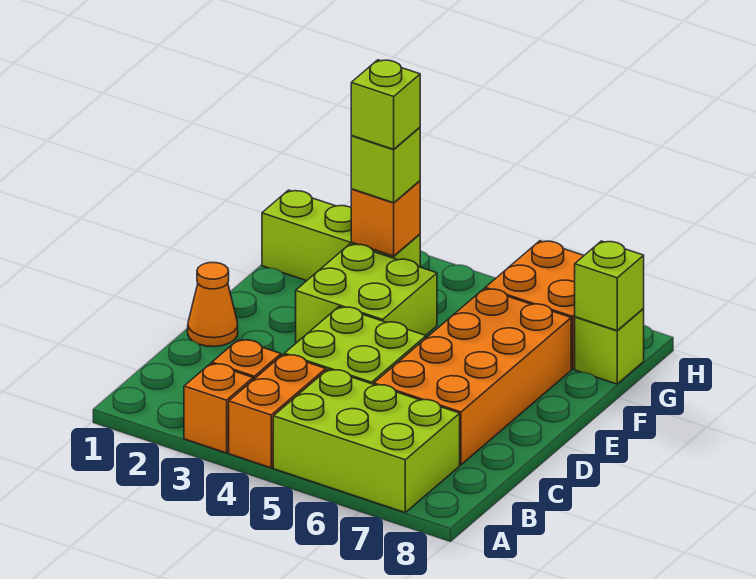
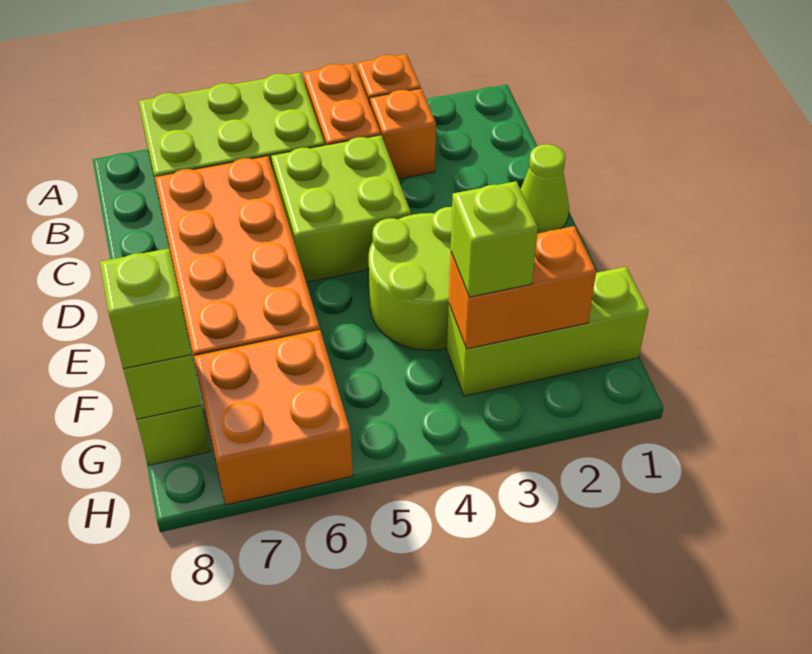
orange cone D1 level 1 -> lime cone D1 level 1
lime brick E3:F4 level 1 -> lime round brick E3:F4 level 1
orange brick G3 level 2 -> orange brick G2:G3 level 2
lime brick G3 level 4 -> lime brick G8 level 3

